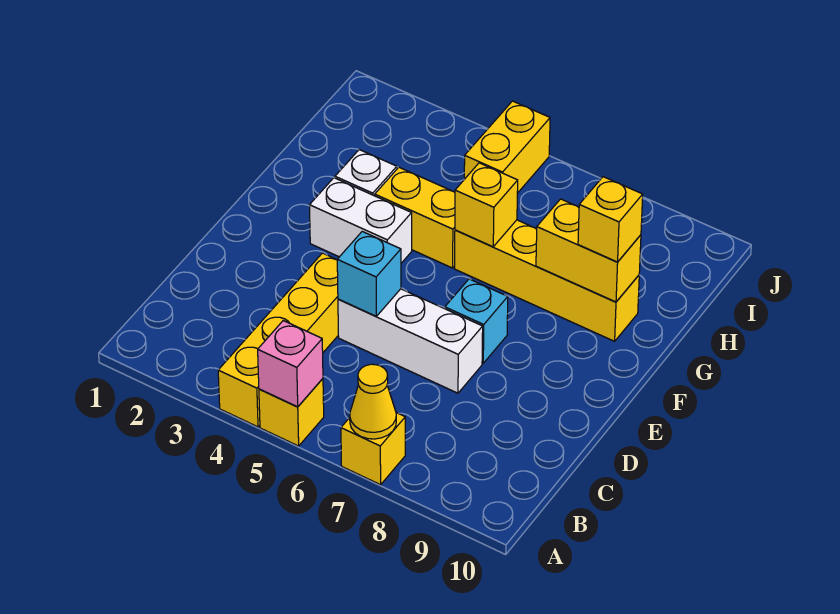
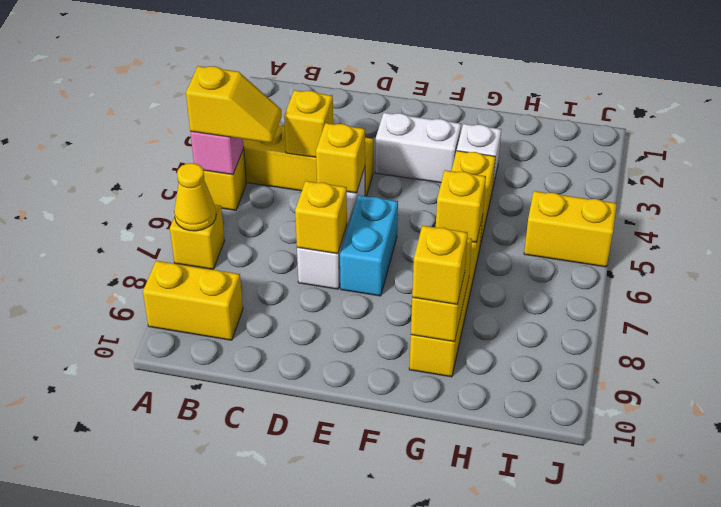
none -> yellow slope A5:B5 level 3 top A
none -> yellow brick A9:B9 level 1
none -> yellow brick C4 level 2
cyan brick D5 level 2 -> yellow brick D5 level 2
none -> yellow brick D7 level 2
cyan brick E7 level 1 -> cyan brick E6:E7 level 1
white brick F3:F4 level 1 -> white brick E3:F3 level 1

